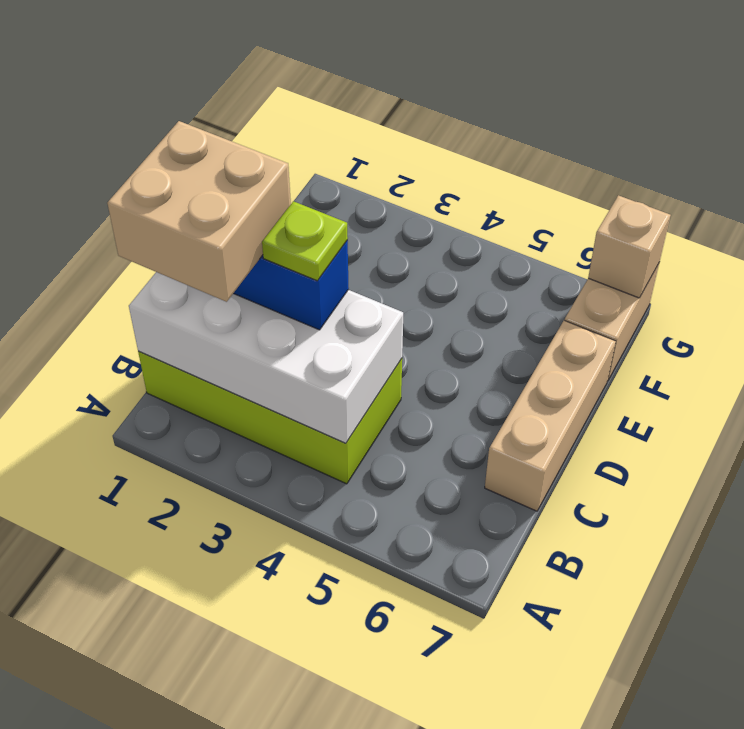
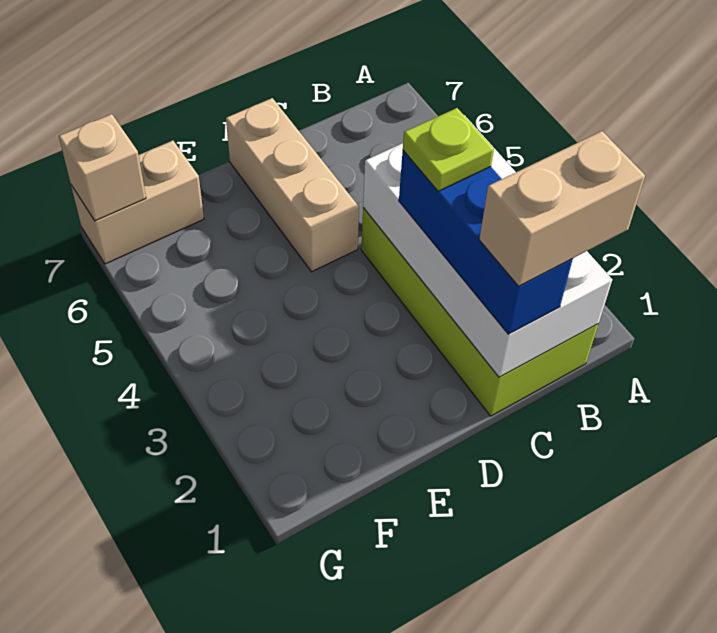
tan brick B1:C2 level 4 -> tan brick B1:C1 level 4
tan brick C7:E7 level 1 -> tan brick D5:D7 level 1

